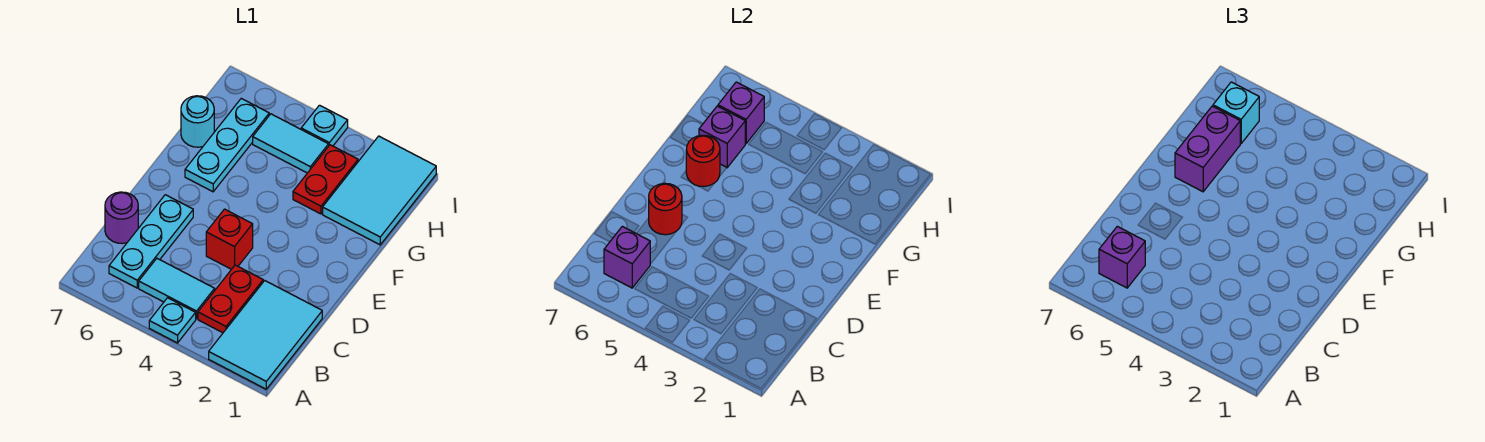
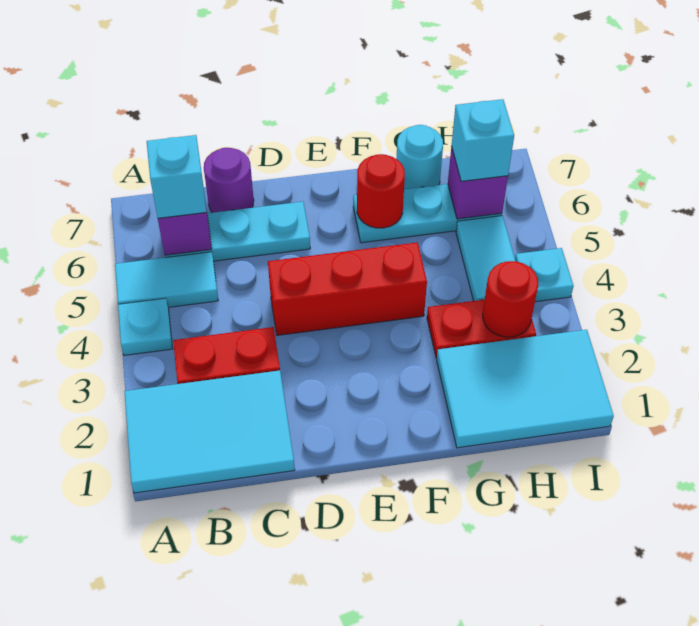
cyan tile B4:B5 level 1 -> cyan tile A5:B5 level 1
purple brick B6 level 3 -> cyan brick B6 level 3
red brick D4 level 1 -> red brick D4:F4 level 1
red round brick D6 level 2 -> red round brick H3 level 2
purple brick F6:G6 level 3 -> none
purple brick G6 level 2 -> none

